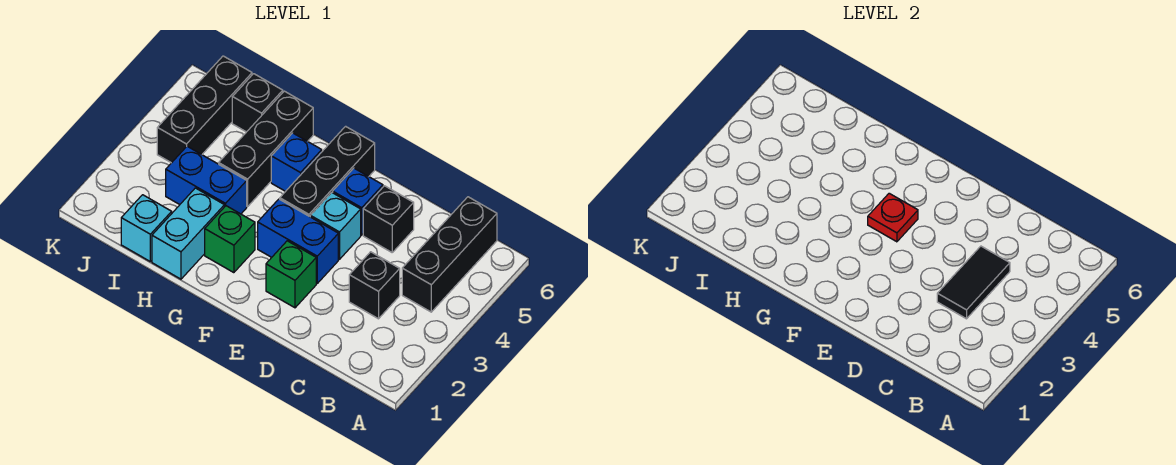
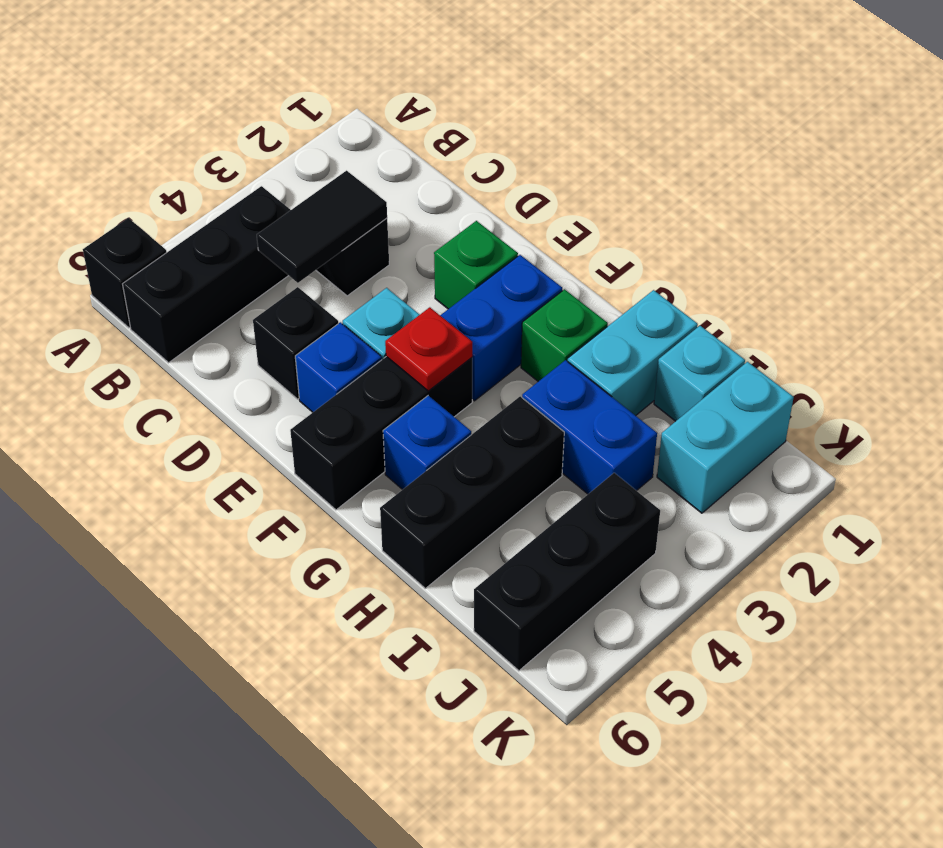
blue brick E3:F3 level 1 -> blue brick F2:F3 level 1
black brick I6 level 1 -> black brick A6 level 1
none -> cyan brick J1:J2 level 1

